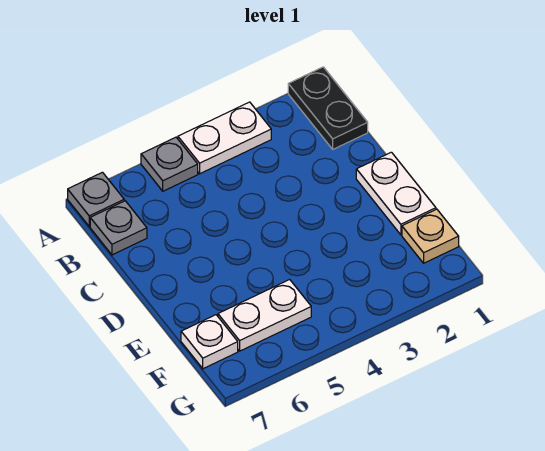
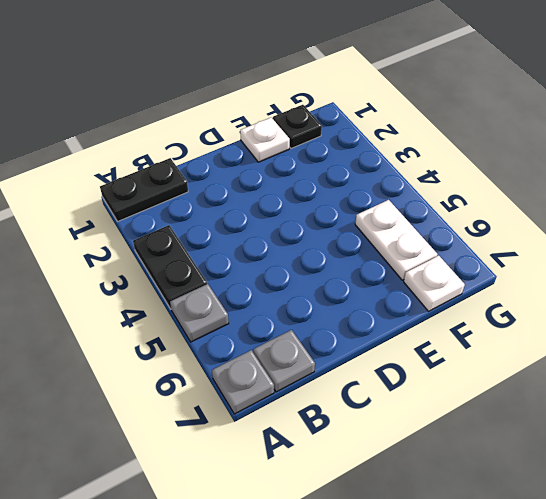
white plate A3:A4 level 1 -> black plate A3:A4 level 1
white plate D1:E1 level 1 -> white plate E1 level 1
tan plate F1 level 1 -> black plate F1 level 1

